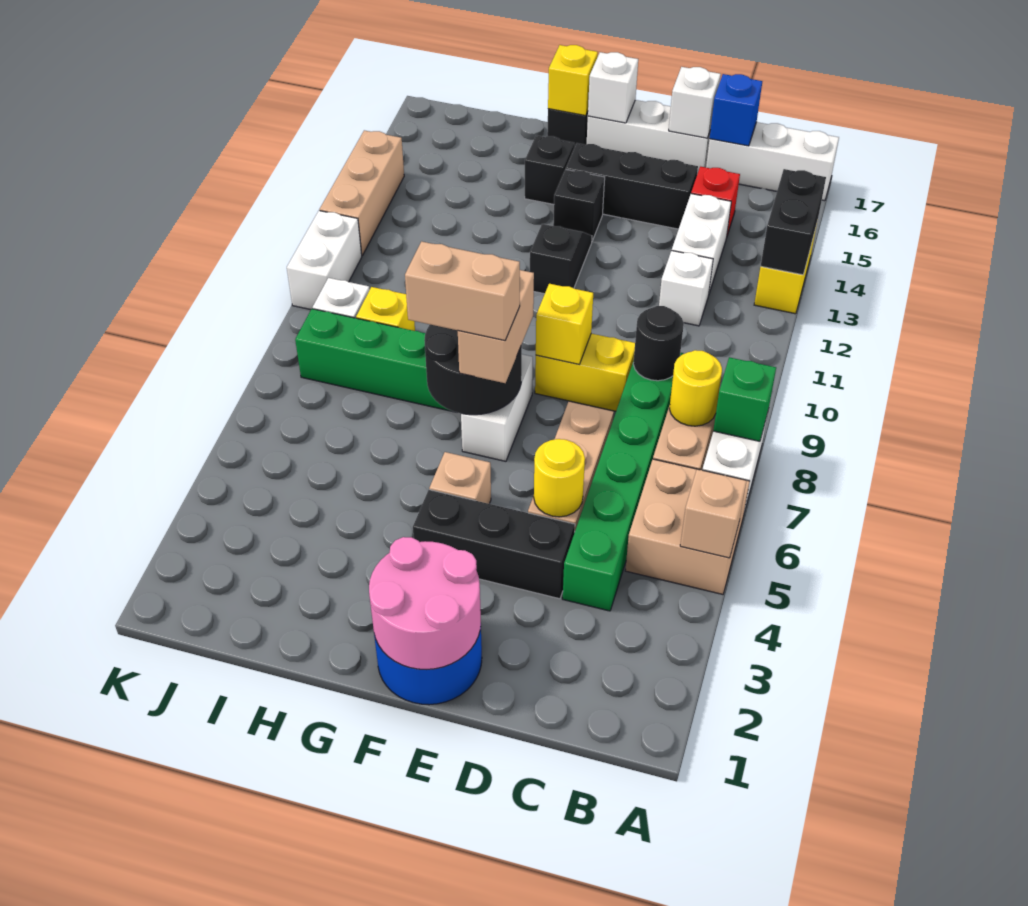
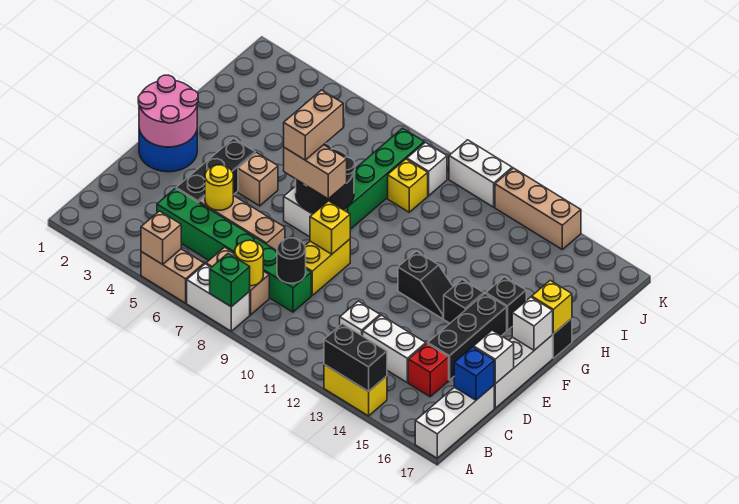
tan brick A5:B6 level 1 -> tan brick A5:A6 level 1

